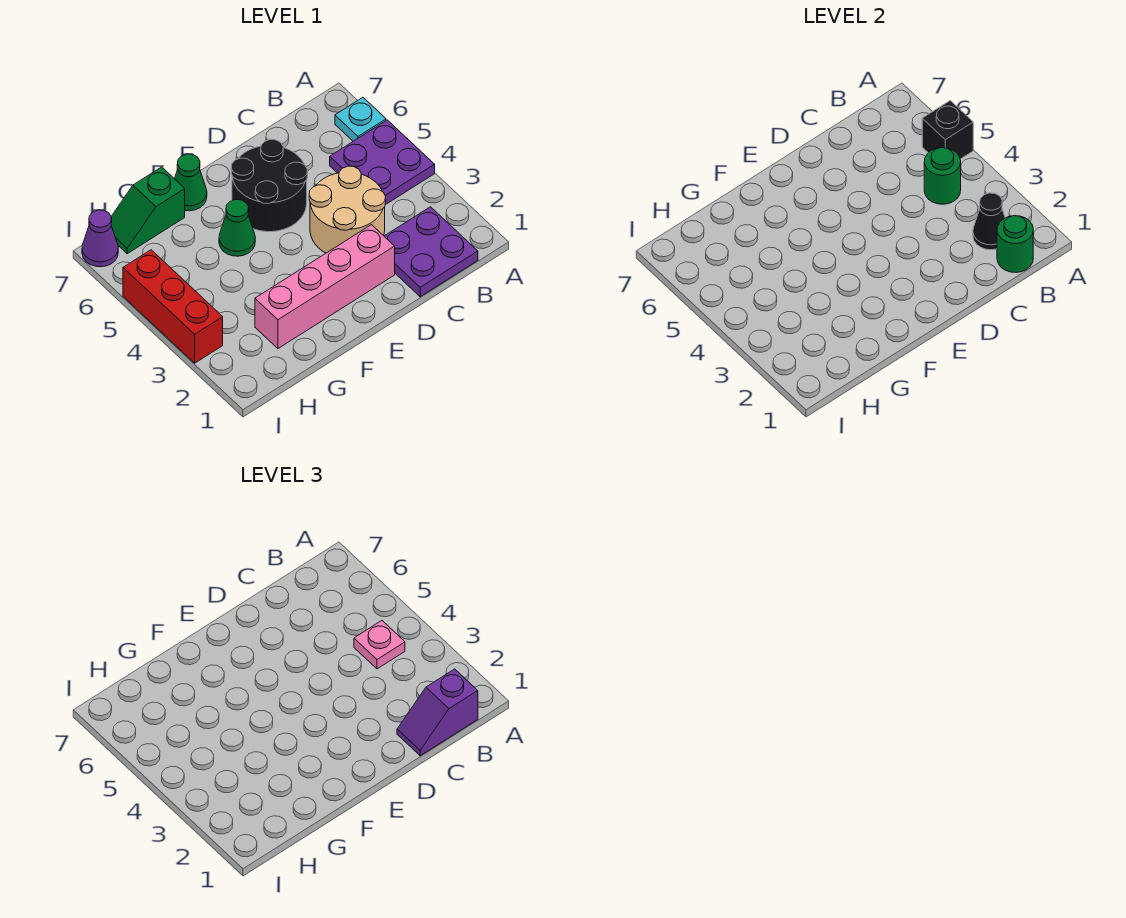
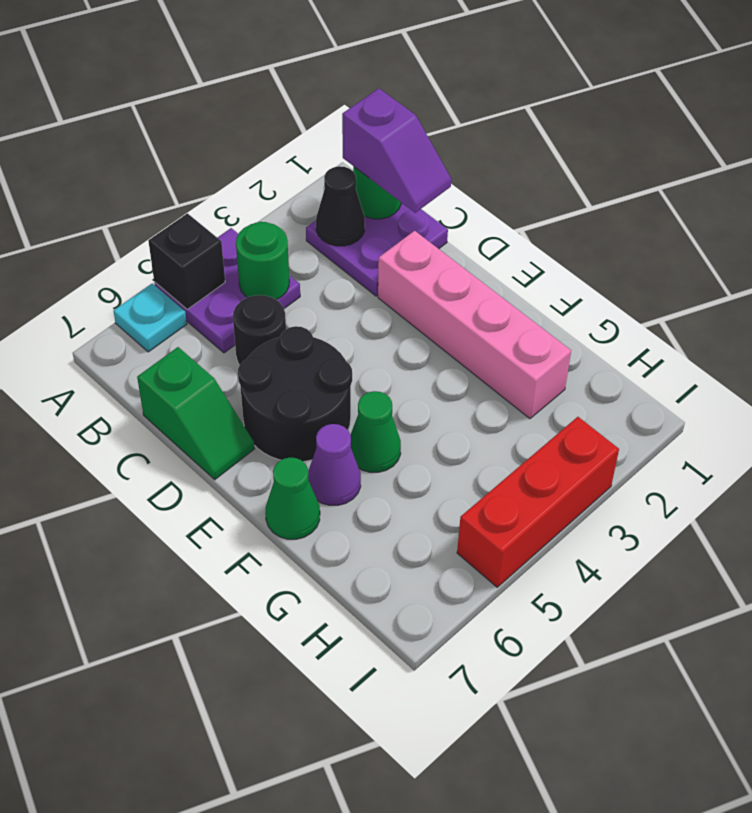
pink plate B4 level 3 -> none
tan round brick C3:D4 level 1 -> none
none -> black round brick C5 level 1
green slope G7:H7 level 1 top G -> green slope C7:D7 level 1 top C
purple cone I7 level 1 -> purple cone F6 level 1

